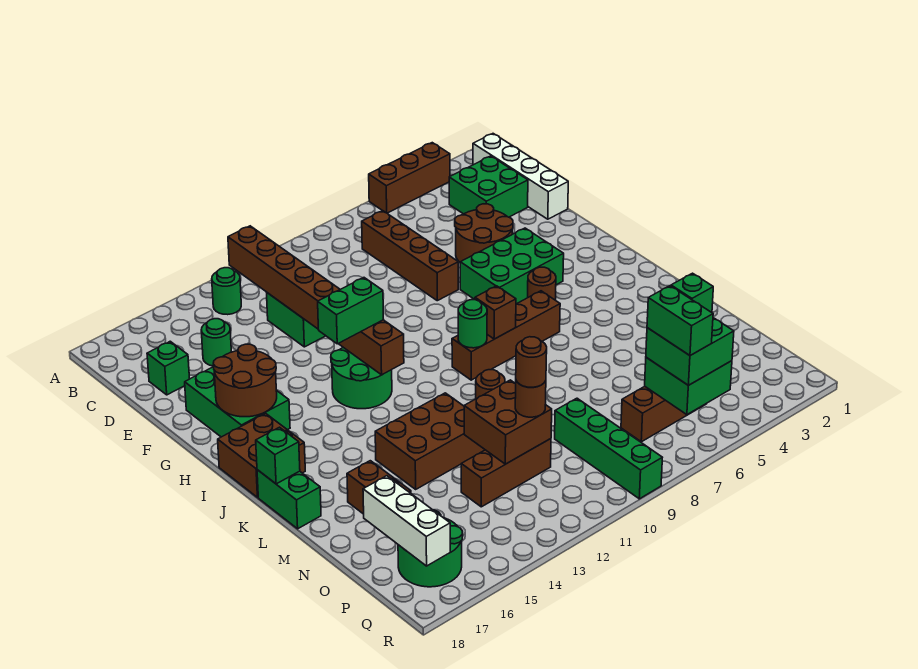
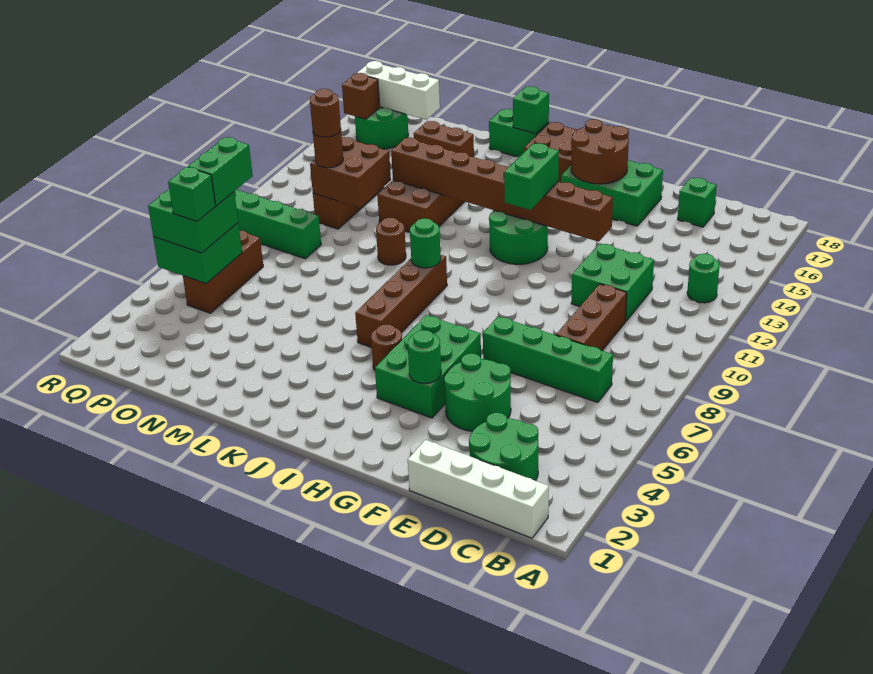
brown brick A3:A5 level 1 -> brown brick D8:D10 level 1
brown brick B12:I12 level 2 -> brown brick F13:M13 level 2
green brick C2:D3 level 1 -> green round brick C2:D3 level 1
brown brick C7:F7 level 1 -> green brick C7:F7 level 1
green round brick D15 level 1 -> green round brick G4 level 2
brown round brick E4:F5 level 1 -> green round brick E4:F5 level 1
brown brick J8 level 2 -> brown brick Q16 level 2
green brick P6:Q6 level 4 -> green brick P6:P7 level 4

